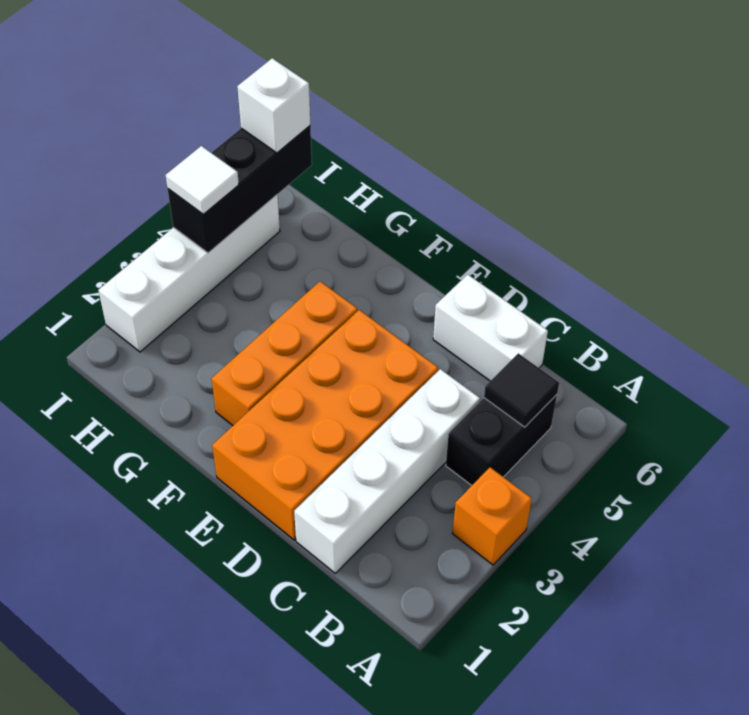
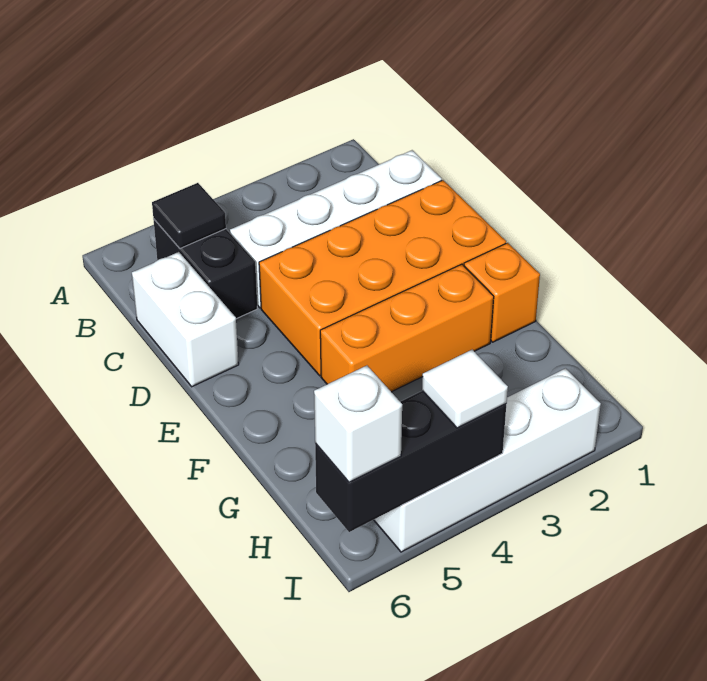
orange brick A3 level 1 -> orange brick F1 level 1
black brick B4:B5 level 1 -> black brick B5:C5 level 1

